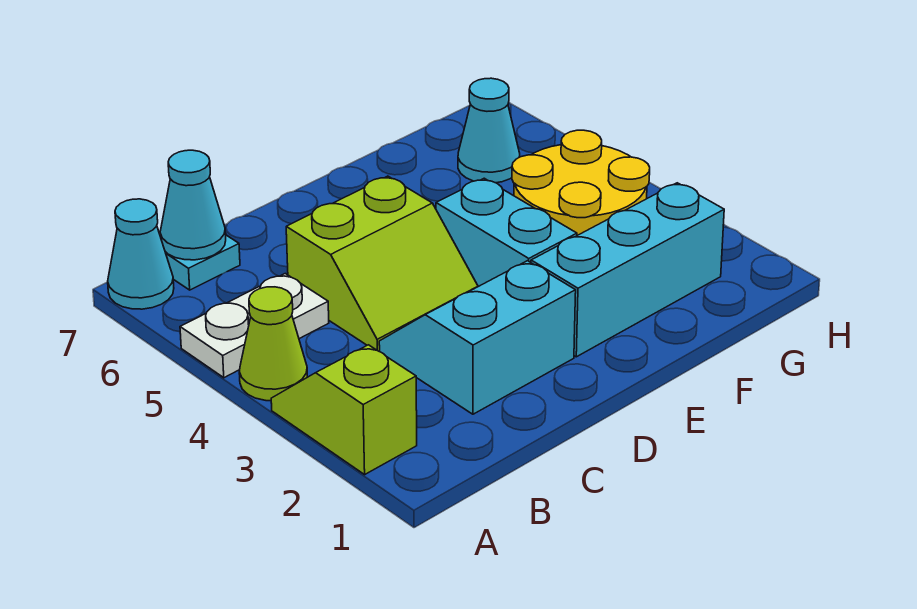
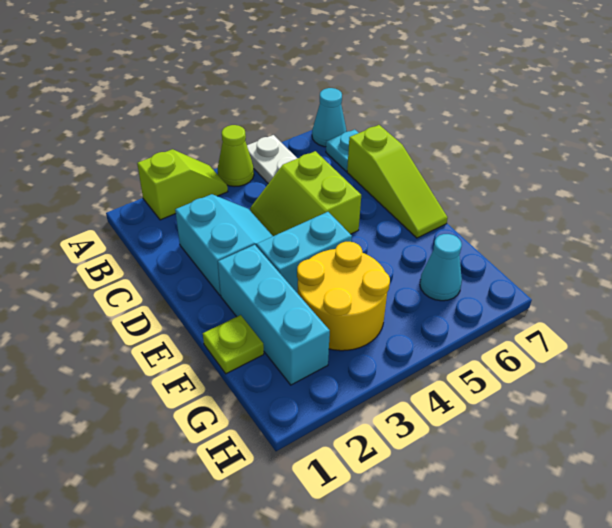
cyan cone B7 level 2 -> none
none -> lime slope C7:E7 level 1 top C
none -> lime plate F1 level 1

